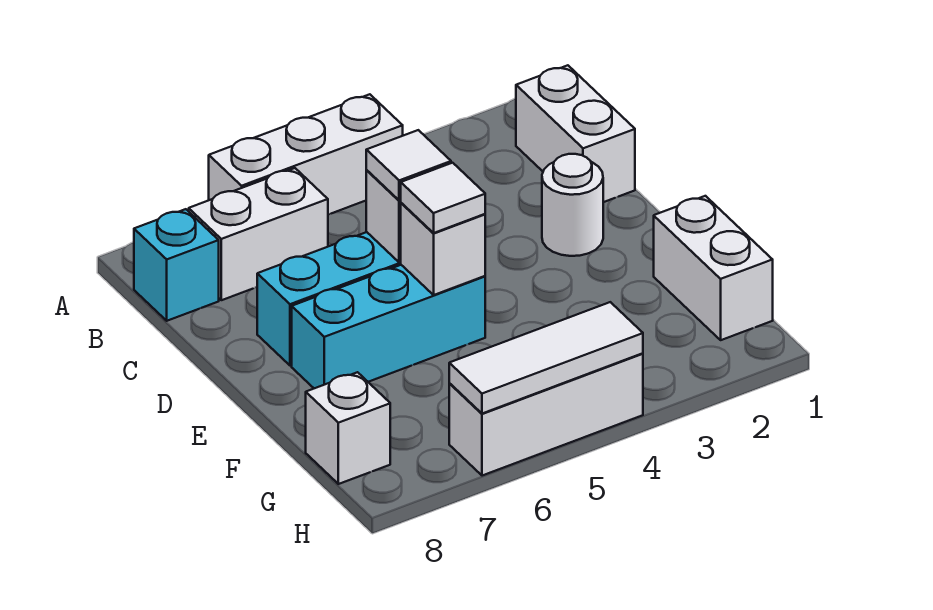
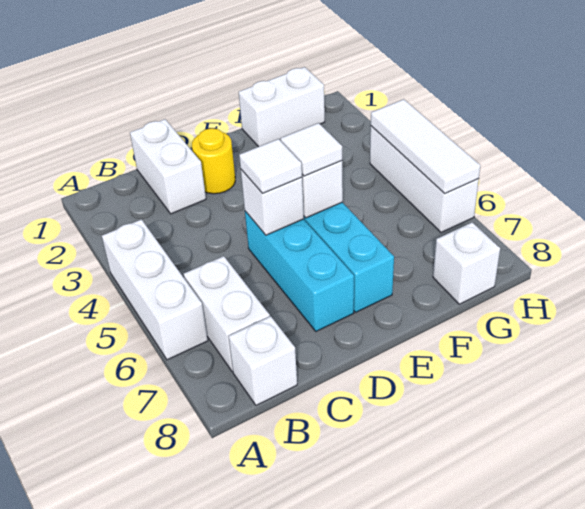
white brick B1:C1 level 1 -> white brick C1:C2 level 1
cyan brick B8 level 1 -> white brick B8 level 1
white round brick D2 level 1 -> yellow round brick D2 level 1

